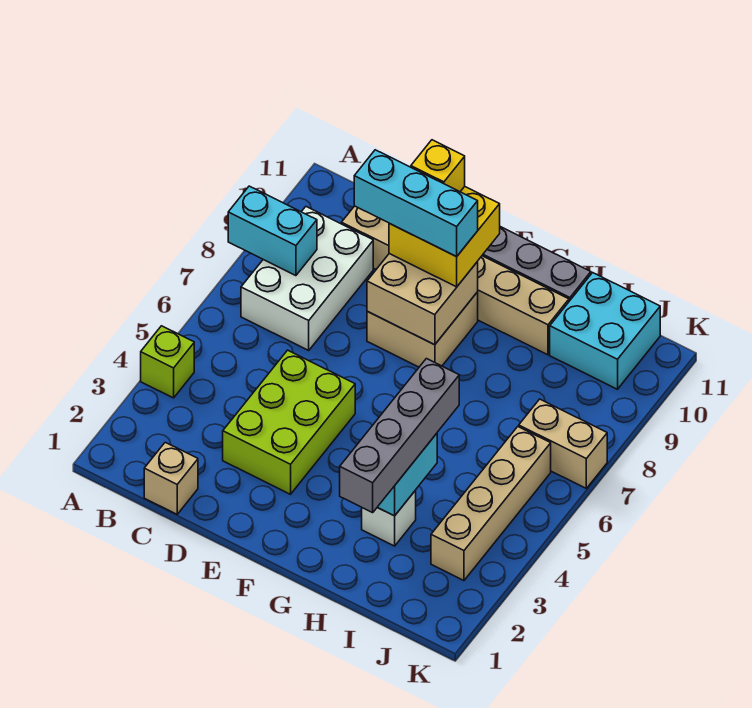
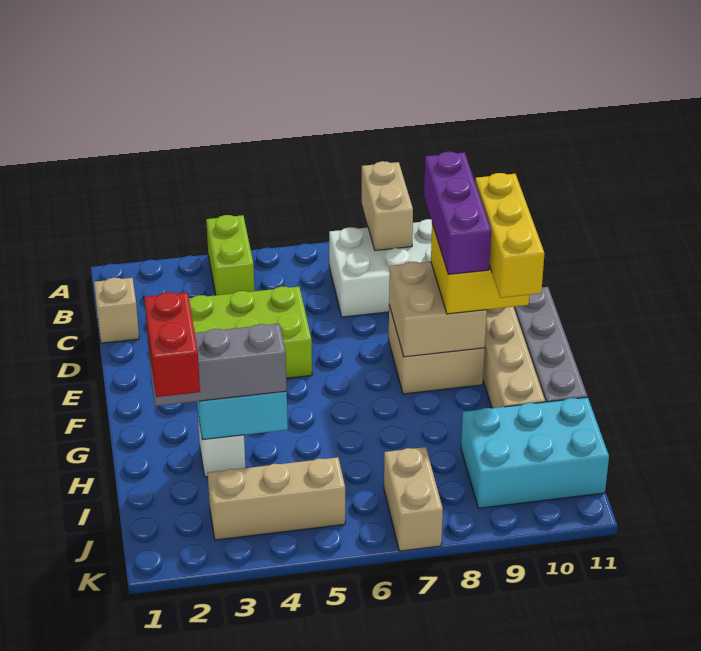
lime brick A4 level 1 -> lime brick A4:B4 level 1
cyan brick A8:B8 level 2 -> tan brick A8:B8 level 2
cyan brick D9:F9 level 4 -> purple brick D9:F9 level 4
yellow brick E10 level 4 -> yellow brick E10:G10 level 4
grey brick H2:H5 level 3 -> grey brick H2:H4 level 3
none -> red brick H2:I2 level 4
cyan brick I10:J11 level 1 -> cyan brick I9:J11 level 1
tan brick J3:J6 level 1 -> tan brick J3:J5 level 1

